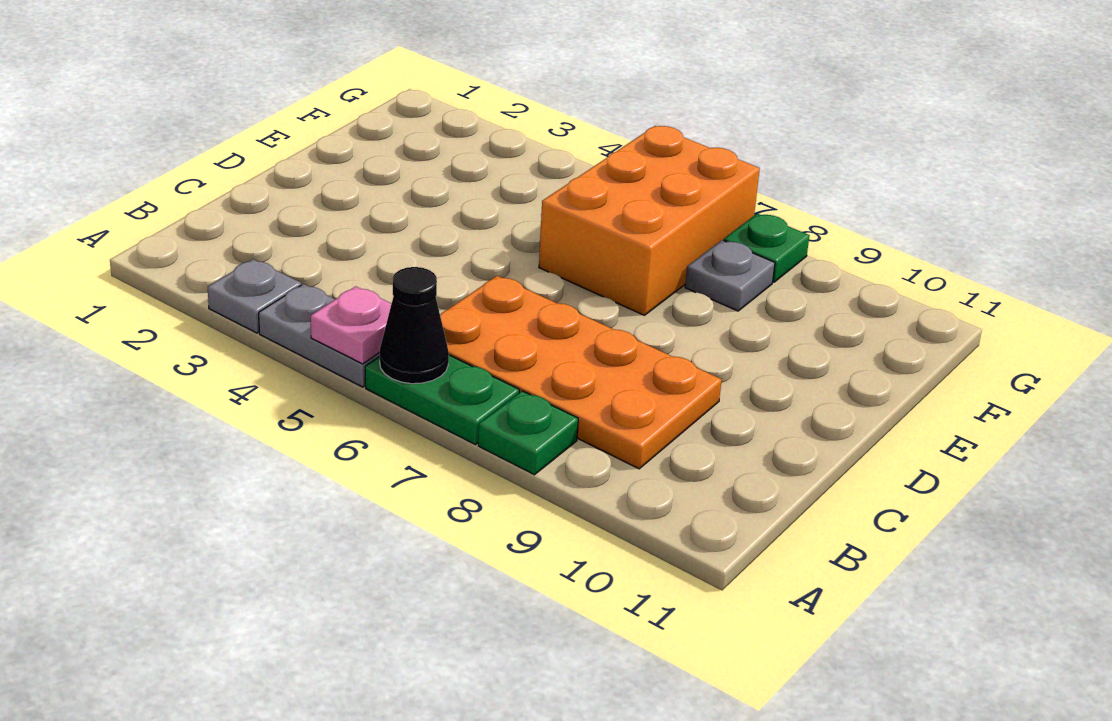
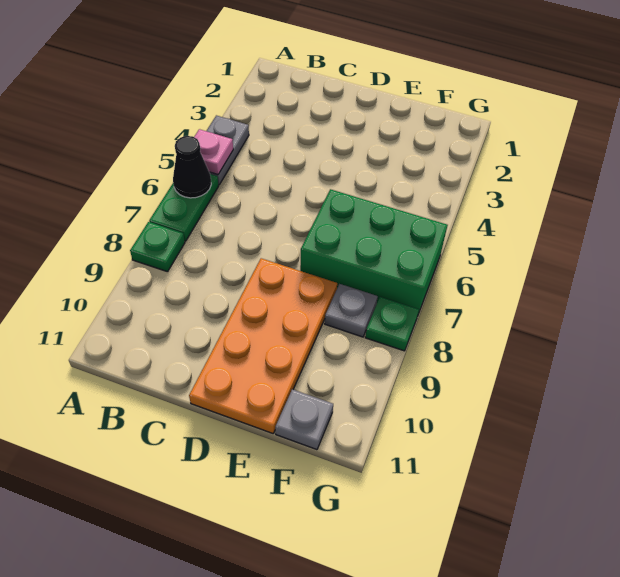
grey plate A3 level 1 -> grey plate F11 level 1
orange plate B6:C9 level 1 -> orange plate D8:E11 level 1
orange brick E6:G7 level 1 -> green brick E6:G7 level 1

